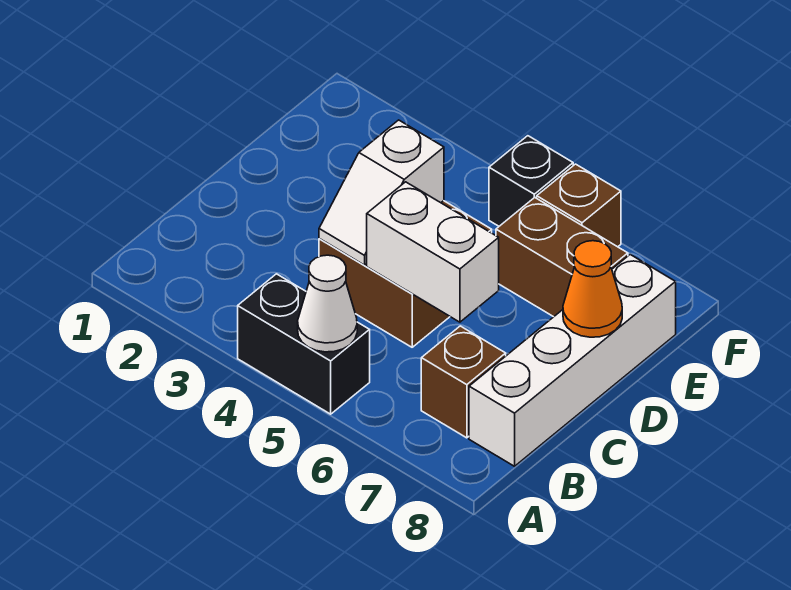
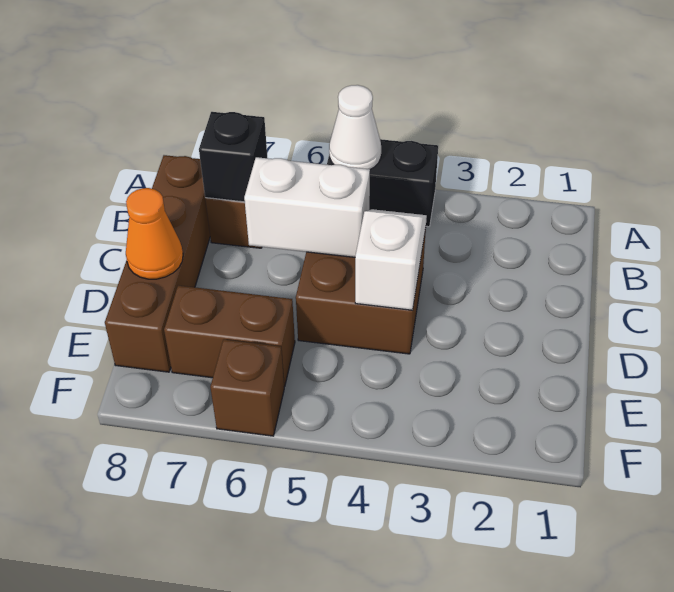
white brick B8:E8 level 1 -> brown brick B8:E8 level 1
black brick F5 level 1 -> black brick B7 level 2

